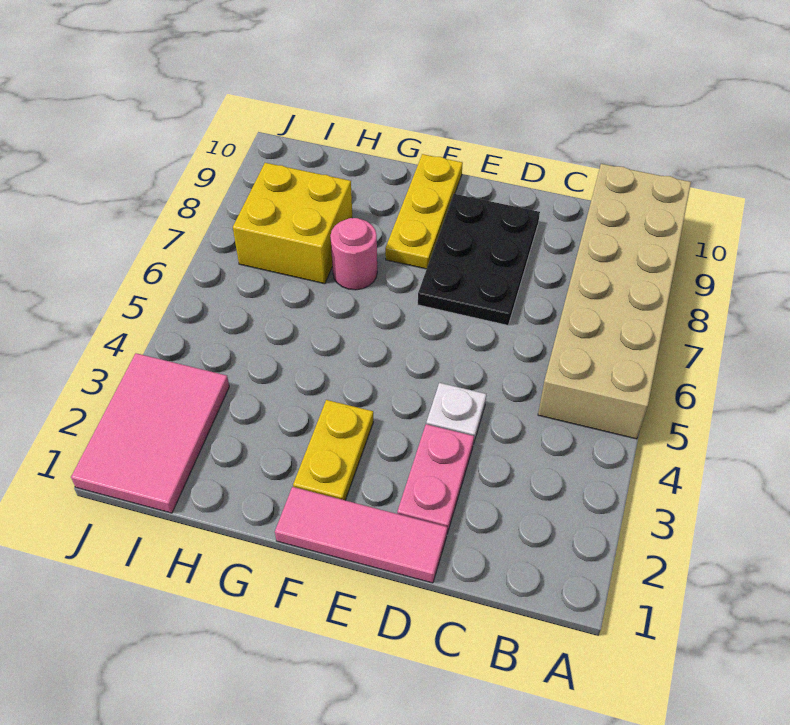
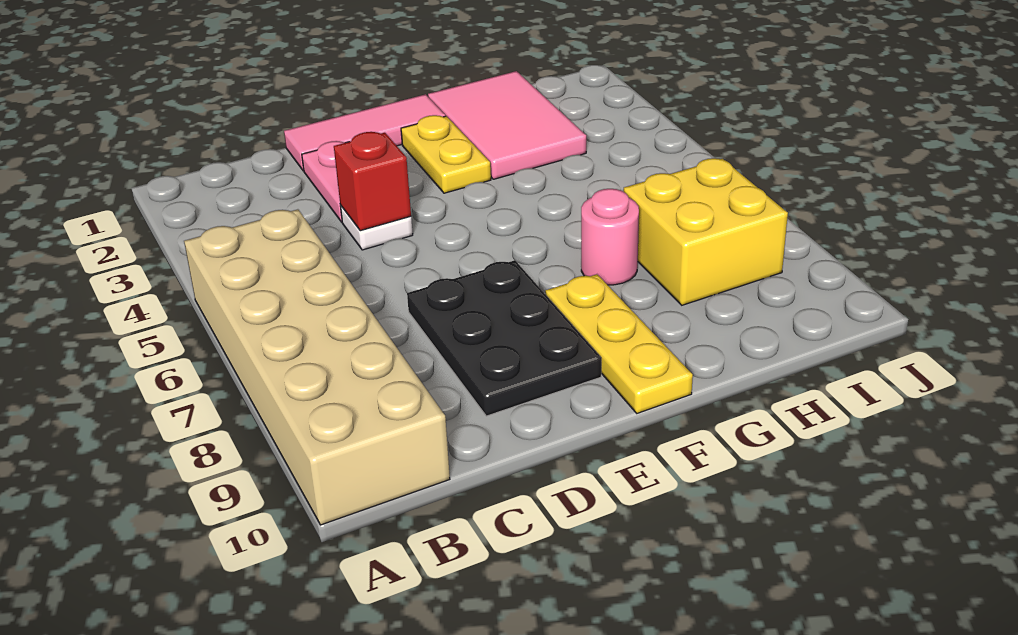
none -> red brick D4 level 2
pink tile I1:J3 level 1 -> pink tile G1:H3 level 1

